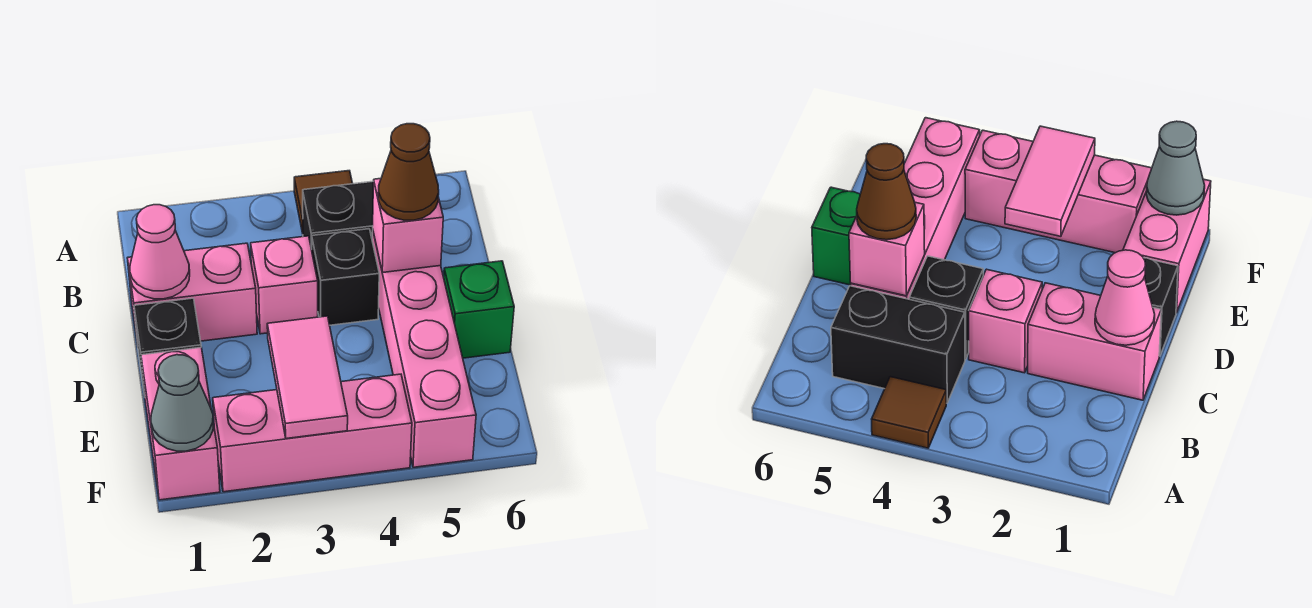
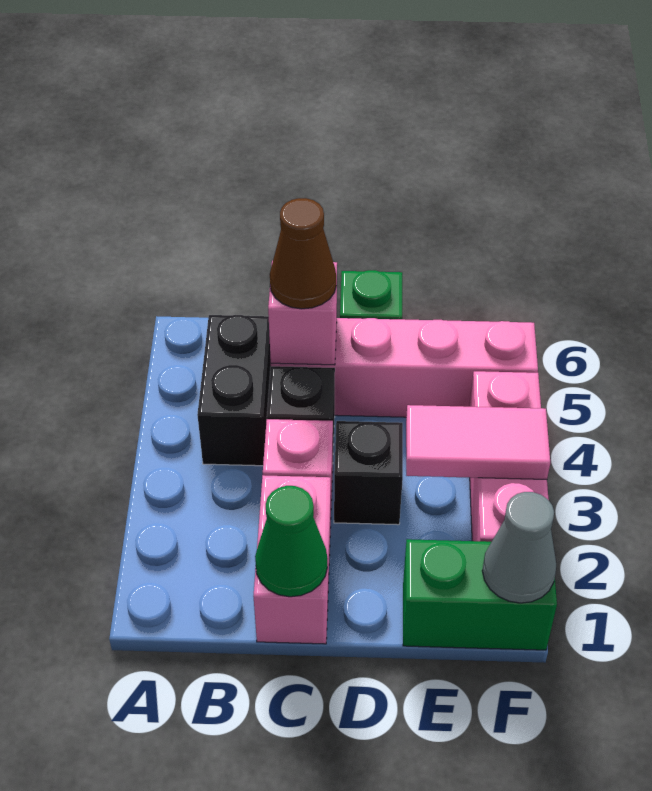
brown tile A4 level 1 -> none
pink cone C1 level 2 -> green cone C1 level 2
black brick D1 level 1 -> black brick D3 level 1
pink brick E1:F1 level 1 -> green brick E1:F1 level 1

